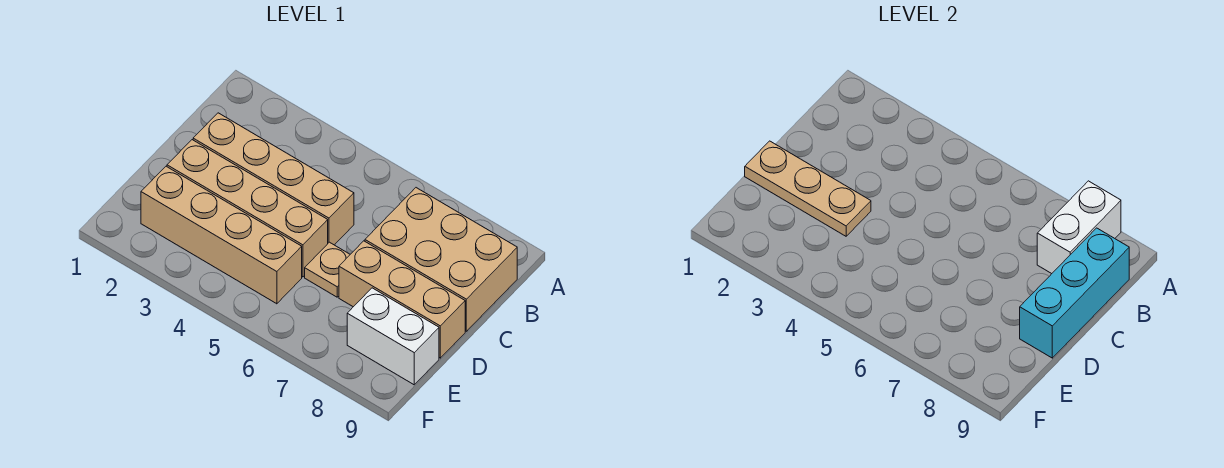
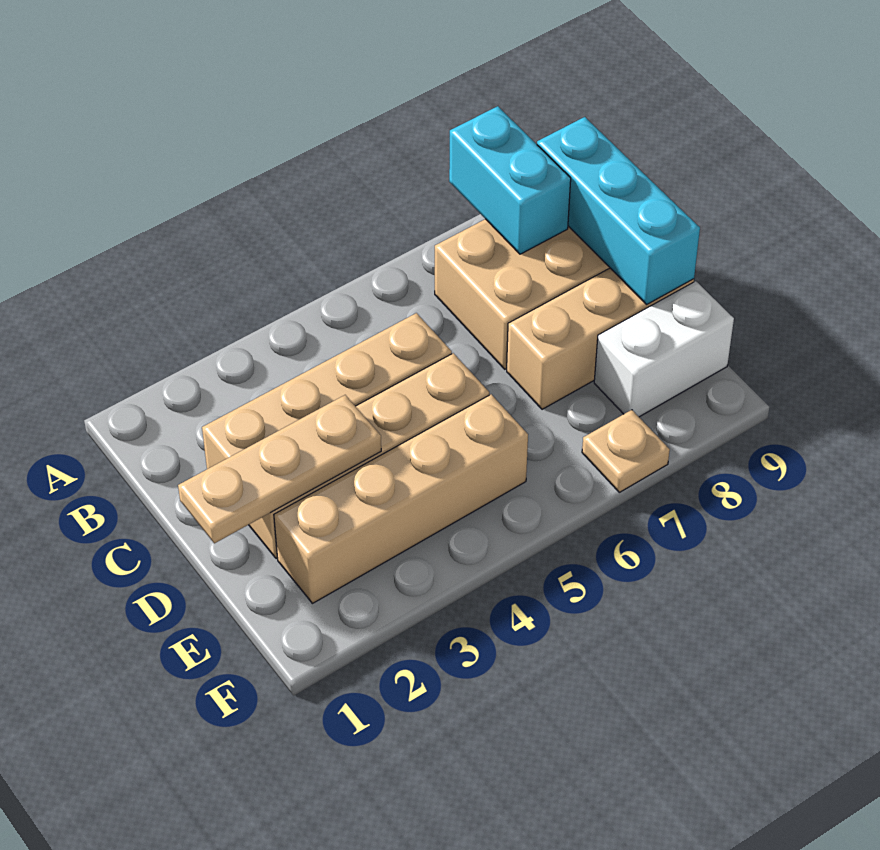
white brick A8:B8 level 2 -> cyan brick A8:B8 level 2
tan plate D6 level 1 -> tan plate F7 level 1

